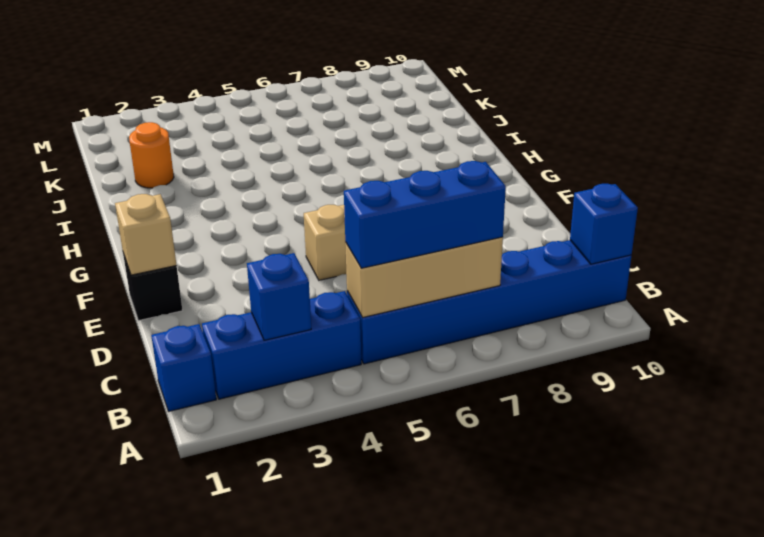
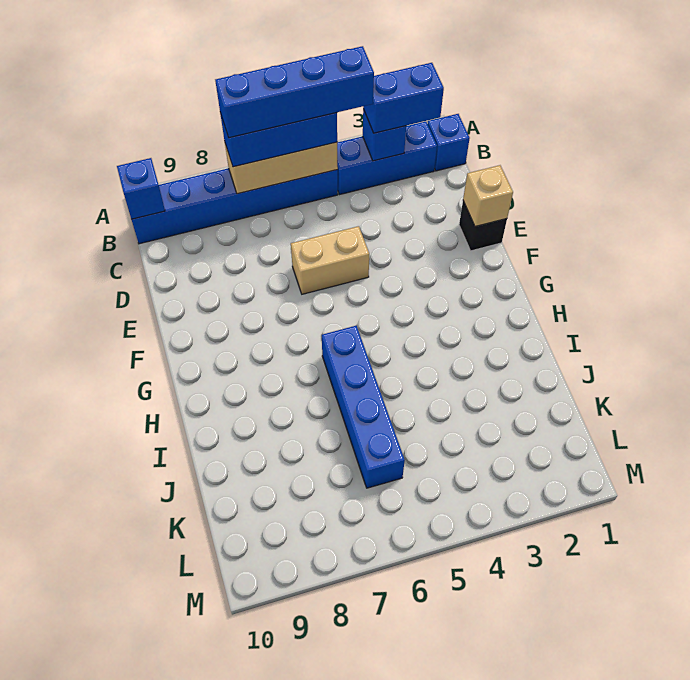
none -> blue brick B2:B3 level 3
none -> blue brick B4:B7 level 4
none -> blue brick H6:K6 level 1
orange round brick J2 level 1 -> none

